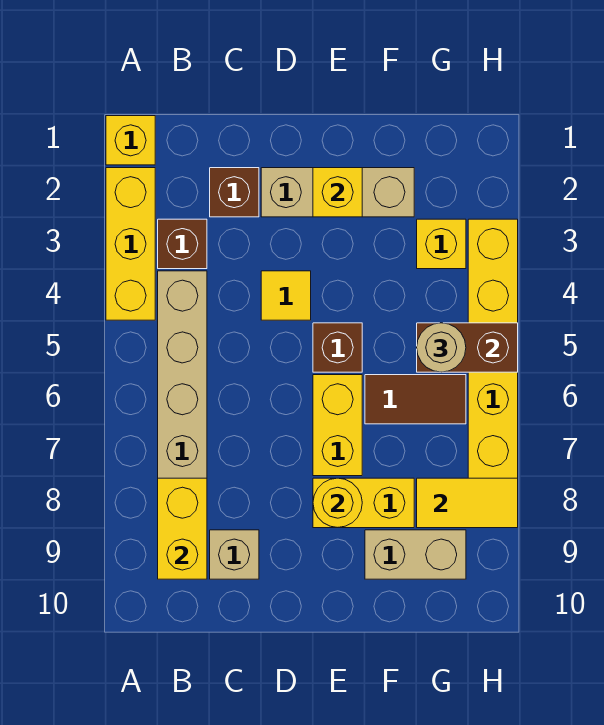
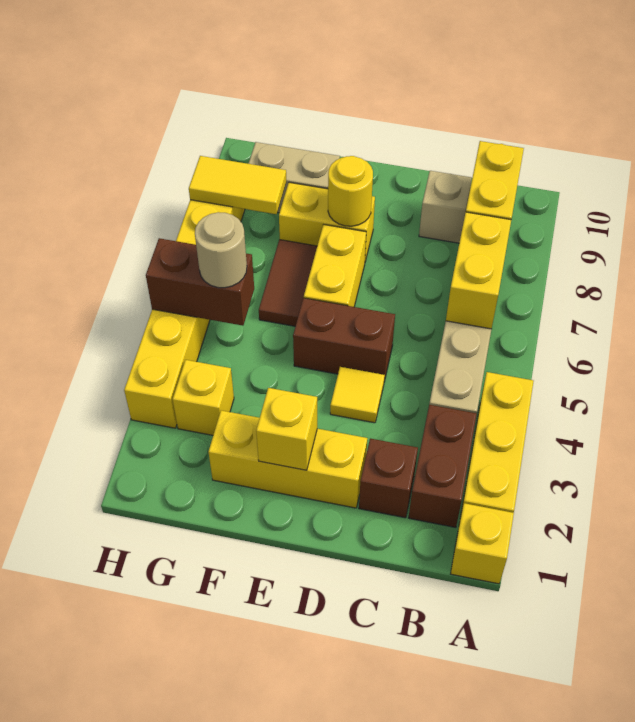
brown brick B3 level 1 -> brown brick B2:B3 level 1
none -> yellow brick B6:B7 level 2
tan brick D2:F2 level 1 -> yellow brick D2:F2 level 1
brown brick E5 level 1 -> brown brick D5:E5 level 1
brown tile F6:G6 level 1 -> brown tile F6:F7 level 1

